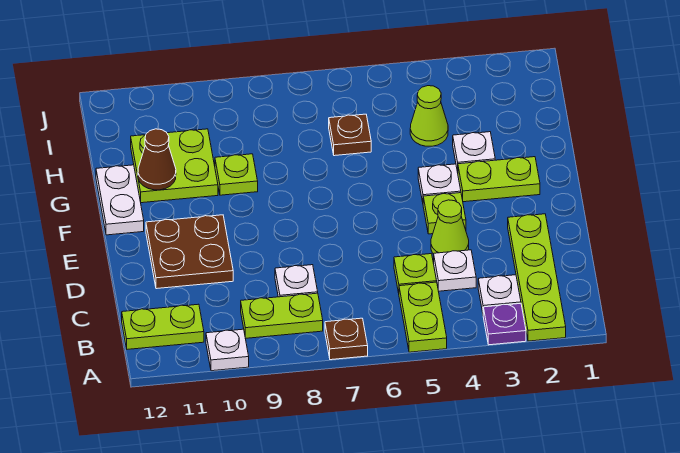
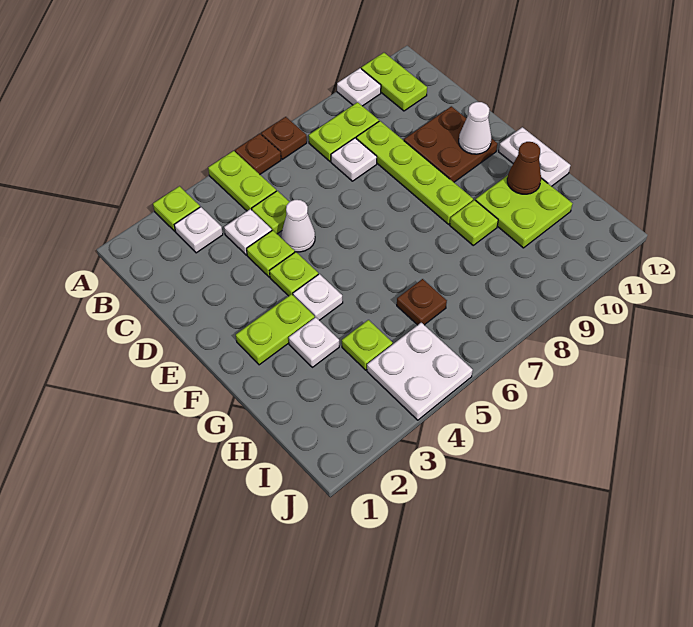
lime plate A2:D2 level 1 -> lime plate C9:F9 level 1
purple plate A3 level 1 -> lime plate A3 level 1
none -> brown plate A6 level 1
lime plate B11:B12 level 1 -> lime plate A11:B11 level 1
lime cone D4 level 1 -> lime plate D4 level 1
none -> white cone D5 level 1
none -> white cone E11 level 2
lime cone H4 level 1 -> lime plate H4 level 1
none -> white plate I4:J5 level 1

